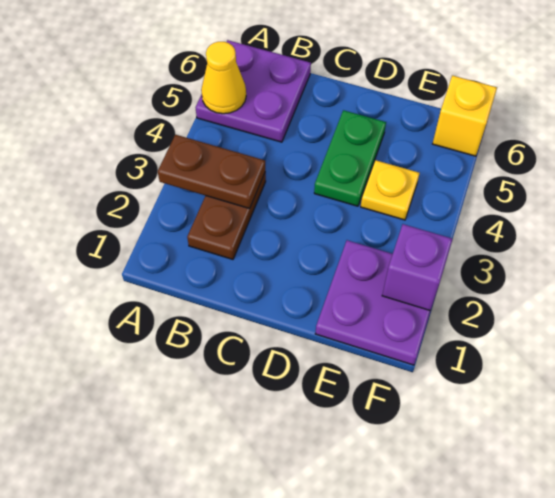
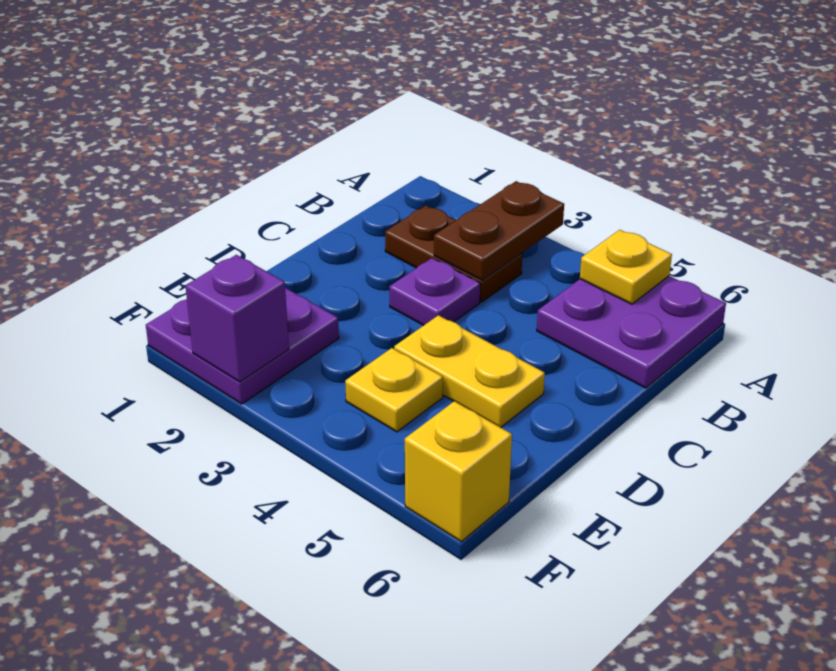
yellow cone A5 level 2 -> yellow plate A5 level 2
none -> purple plate C3 level 1
green plate D4:D5 level 1 -> yellow plate D4:D5 level 1

